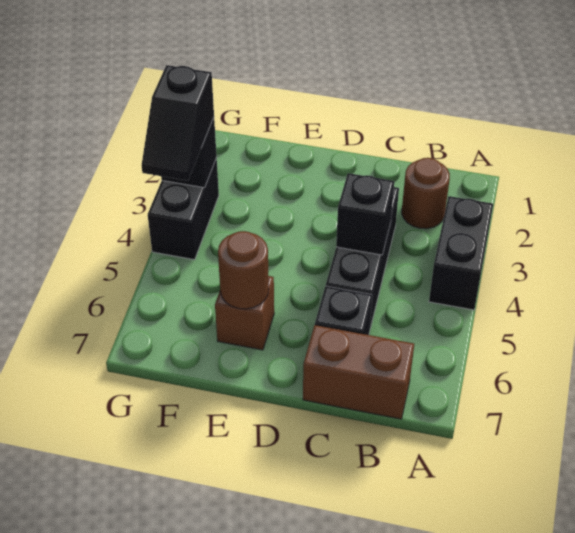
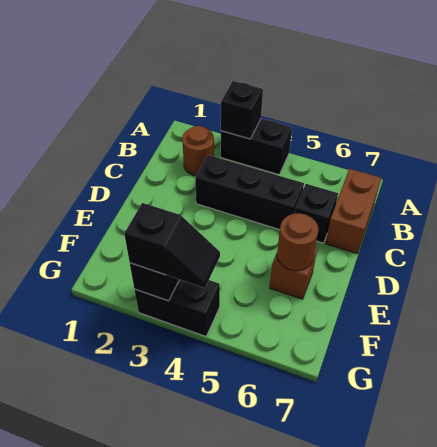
black brick C4 level 2 -> black brick A3 level 2

